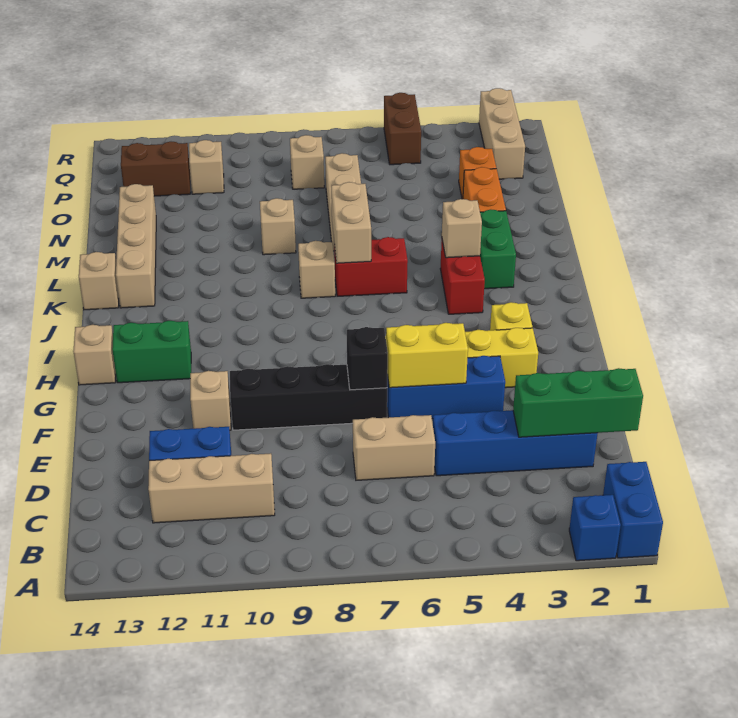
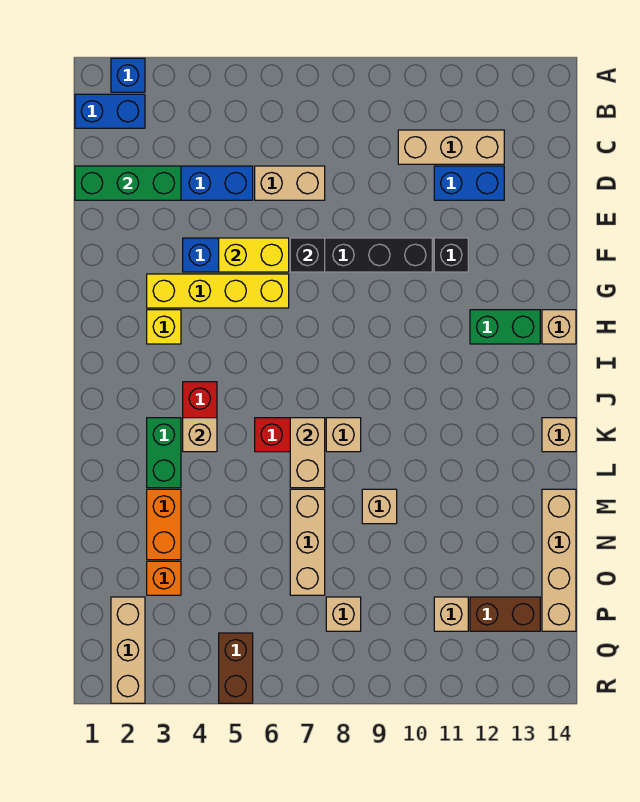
blue brick A1:B1 level 1 -> blue brick B1:B2 level 1
tan brick F11 level 1 -> black brick F11 level 1
tan brick K13:N13 level 1 -> tan brick M14:P14 level 1

